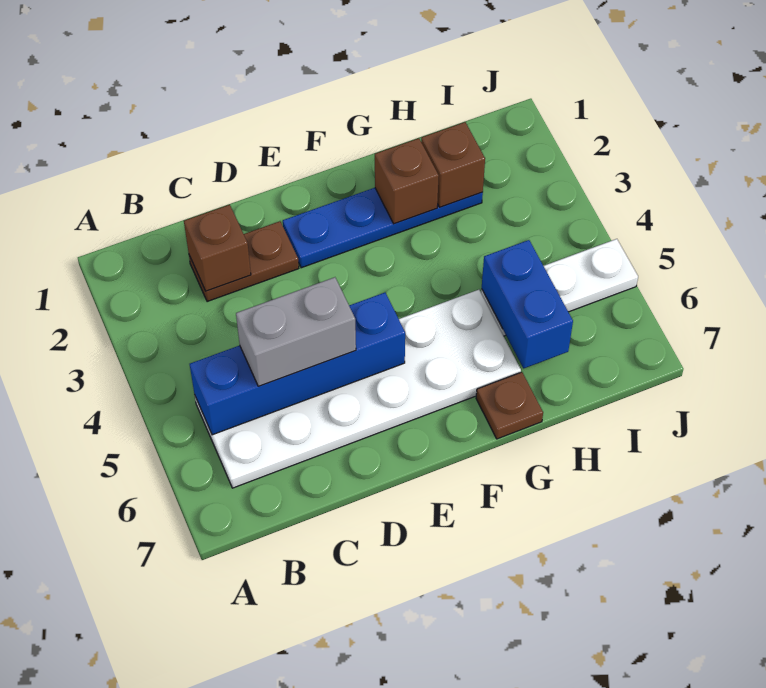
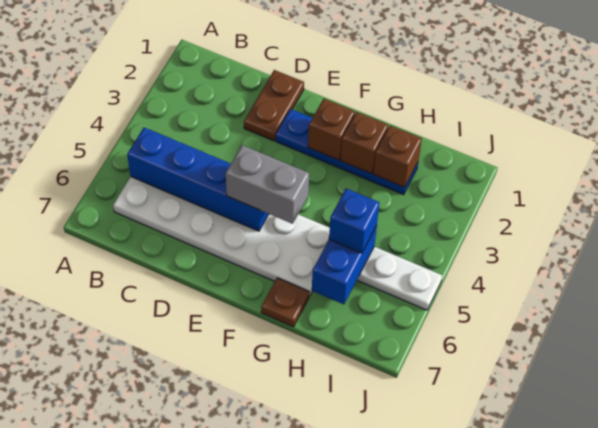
brown plate C2:D2 level 1 -> brown plate D1:D2 level 1
brown brick C2 level 2 -> brown brick F2 level 2
grey brick C5:D5 level 3 -> grey brick E5:F5 level 3
none -> blue brick H5 level 3

